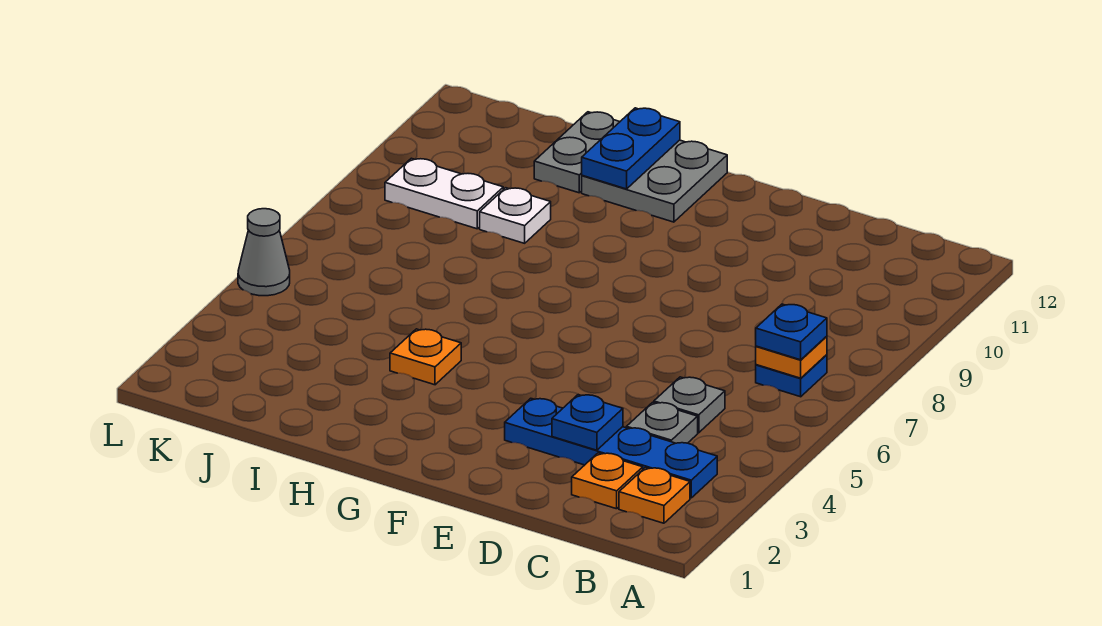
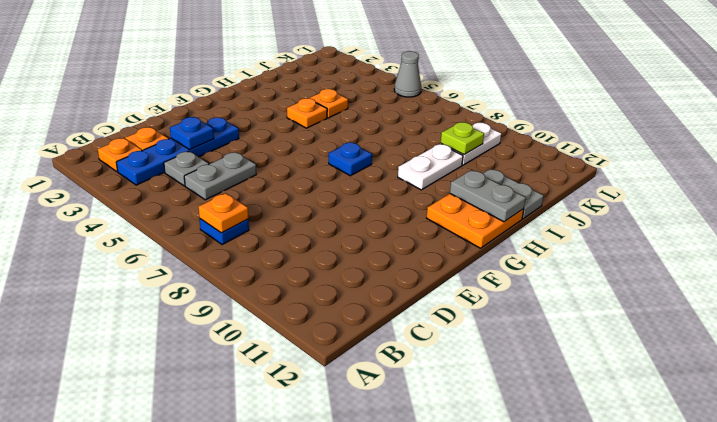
blue plate B7 level 3 -> blue plate G7 level 1
grey plate C5 level 1 -> grey plate C5:D5 level 1
grey plate G11:H12 level 1 -> orange plate G11:H12 level 1
blue plate H11:H12 level 2 -> grey plate H11:H12 level 2
none -> orange plate I4 level 1
white plate I9 level 1 -> white plate H9:I9 level 1
none -> lime plate J9 level 2

